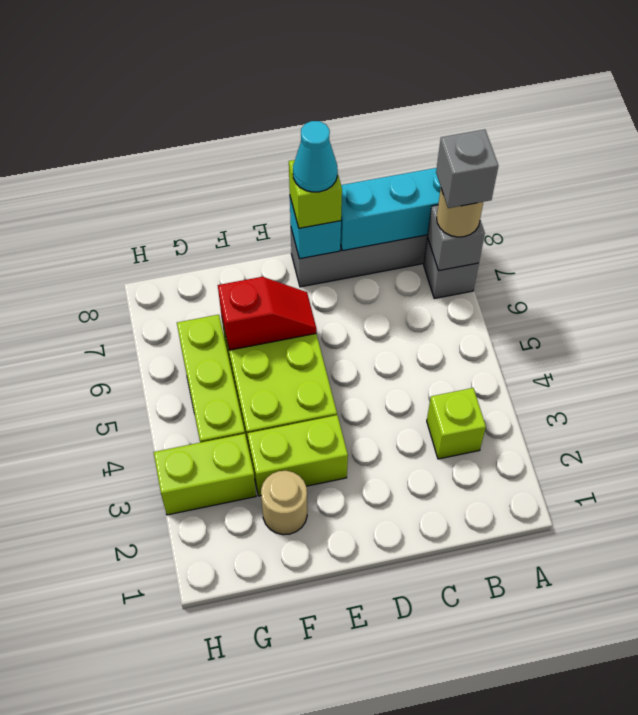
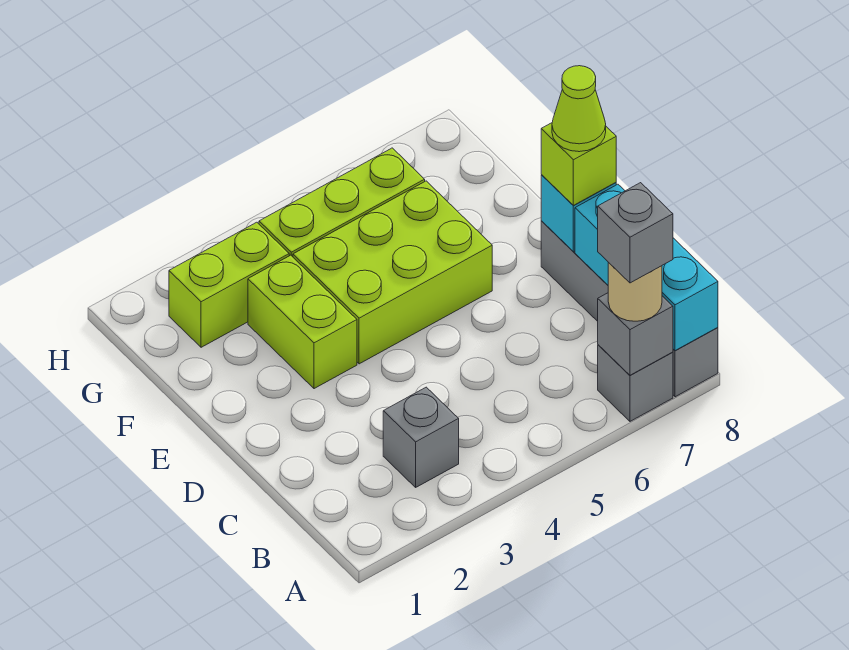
lime brick B3 level 1 -> grey brick B3 level 1
cyan cone D8 level 4 -> lime cone D8 level 4
red slope E6:F6 level 2 top F -> none
tan round brick F2 level 1 -> none
lime brick G3:H3 level 1 -> lime brick G2:G3 level 1

